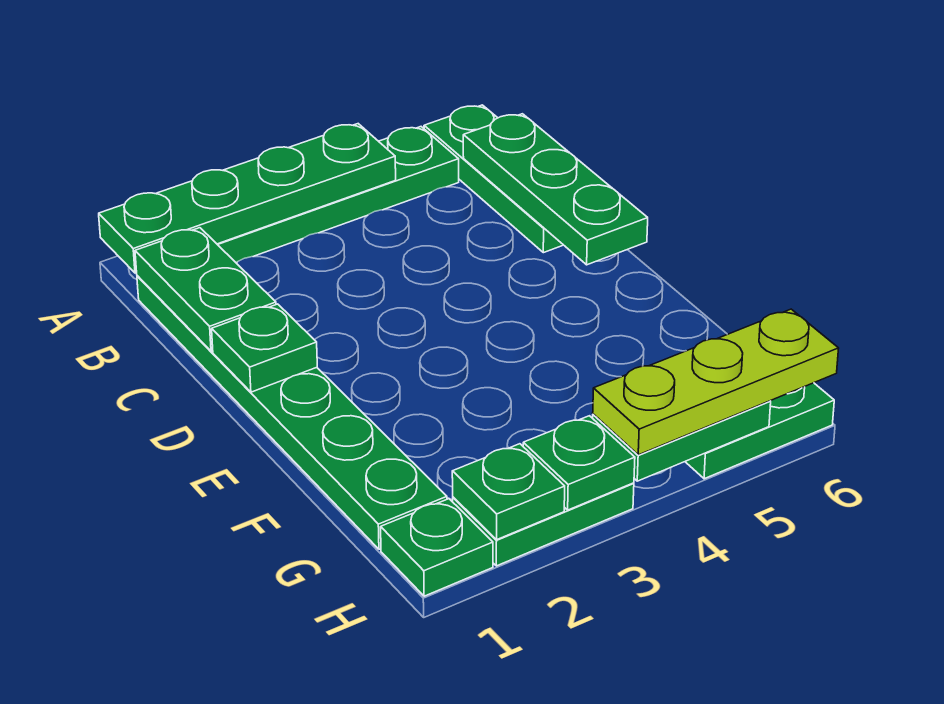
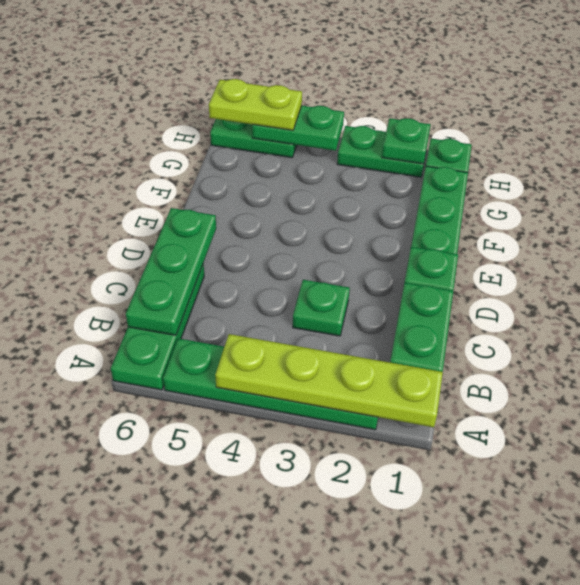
green plate A1:A4 level 2 -> lime plate A1:A4 level 2
green plate H3 level 2 -> green plate C3 level 1
lime plate H4:H6 level 3 -> lime plate H5:H6 level 3

